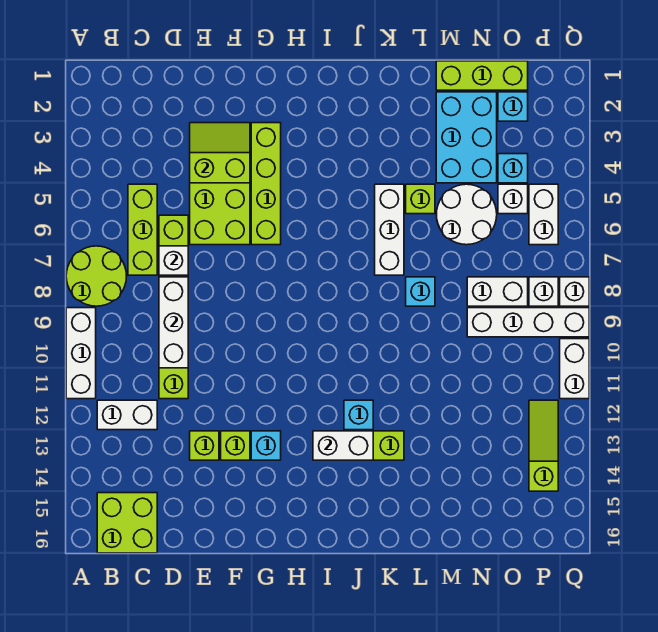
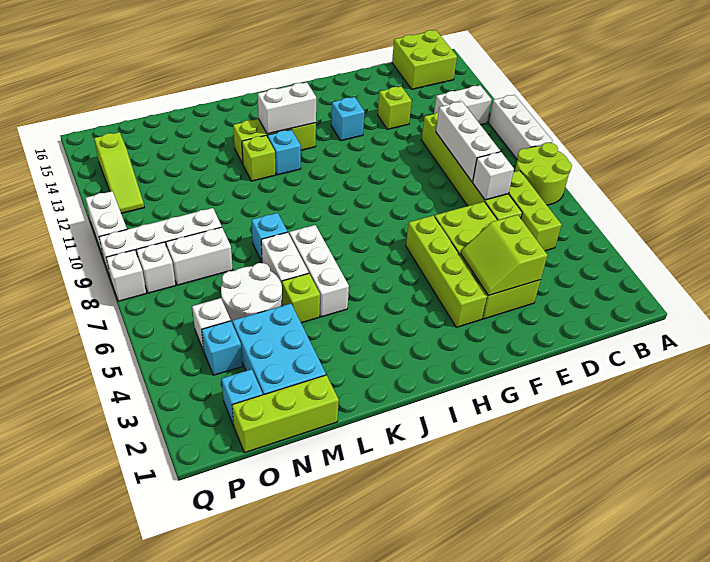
lime slope E3:F4 level 2 top 4 -> lime slope E3:F4 level 2 top E
lime brick F13 level 1 -> lime brick K12 level 1
white brick P5:P6 level 1 -> white brick L6:L7 level 1

